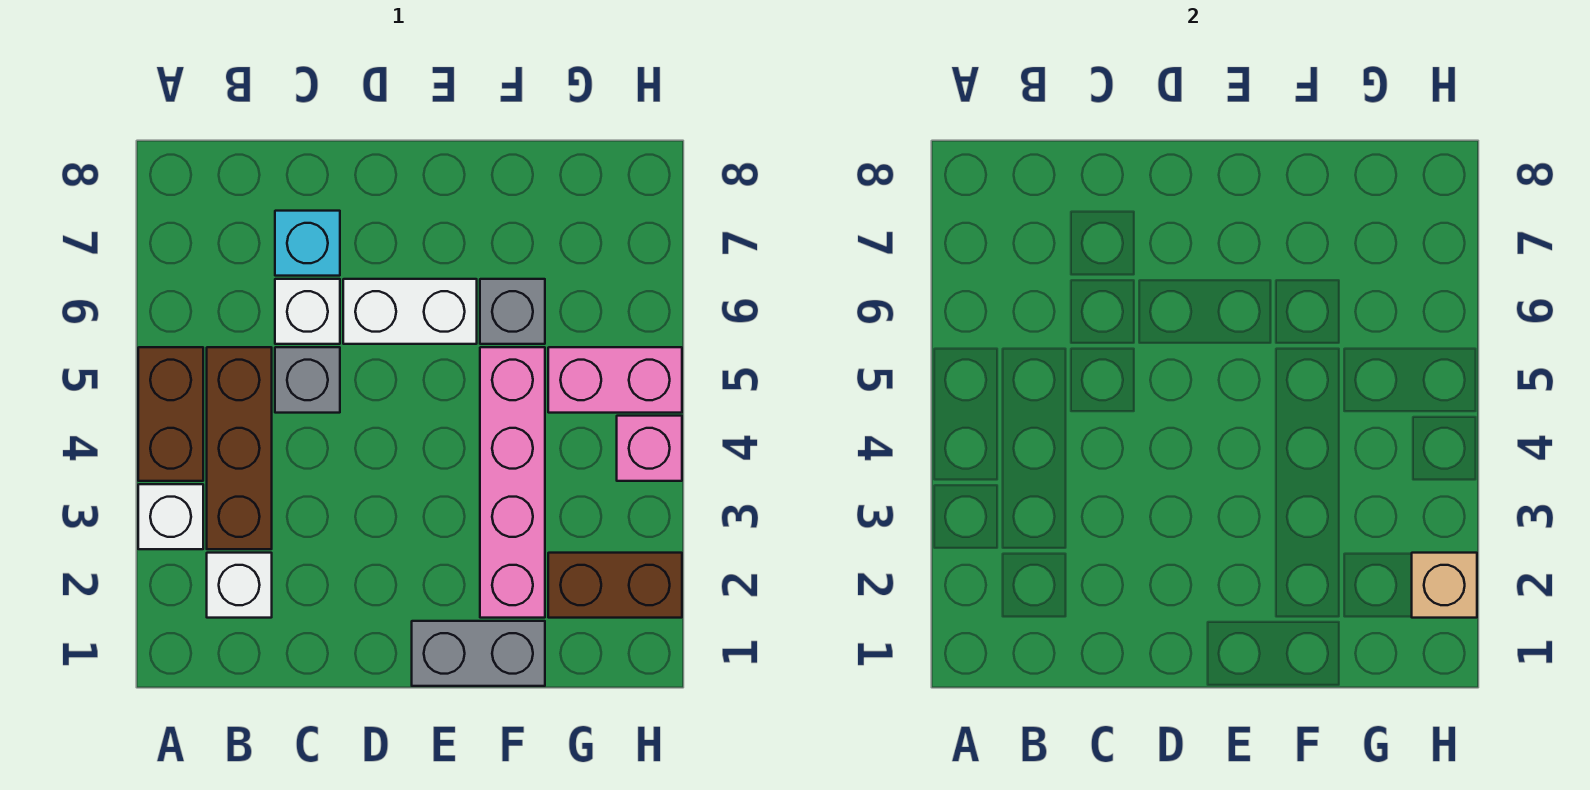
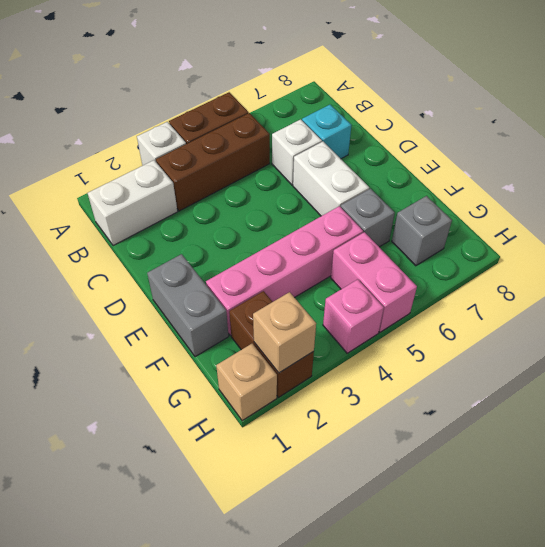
white brick B2 level 1 -> white brick B1:B2 level 1
grey brick C5 level 1 -> grey brick G7 level 1
none -> tan brick H1 level 1

